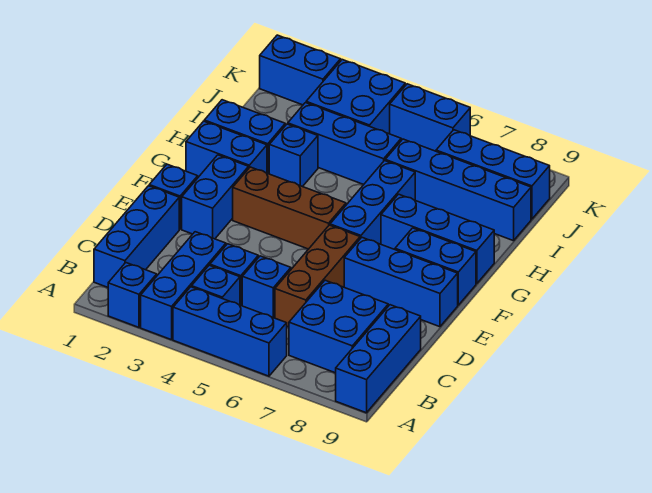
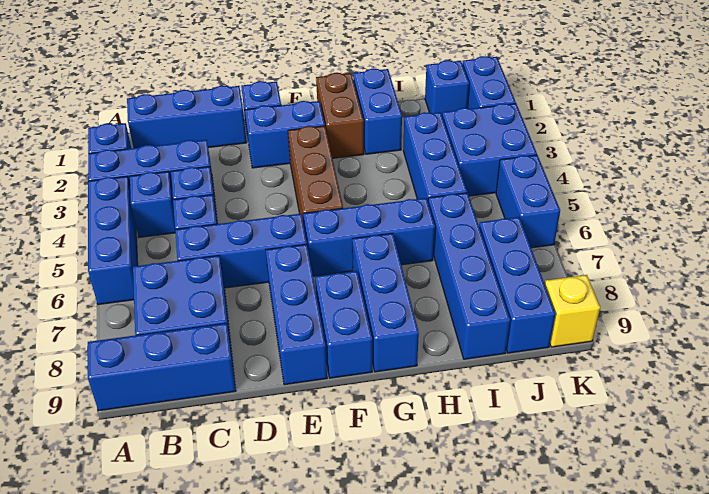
brown brick C6:E6 level 1 -> blue brick C6:E6 level 1
blue brick G1:G2 level 1 -> brown brick G1:G2 level 1
blue brick H3 level 1 -> blue brick J1 level 1
none -> yellow brick K9 level 1

